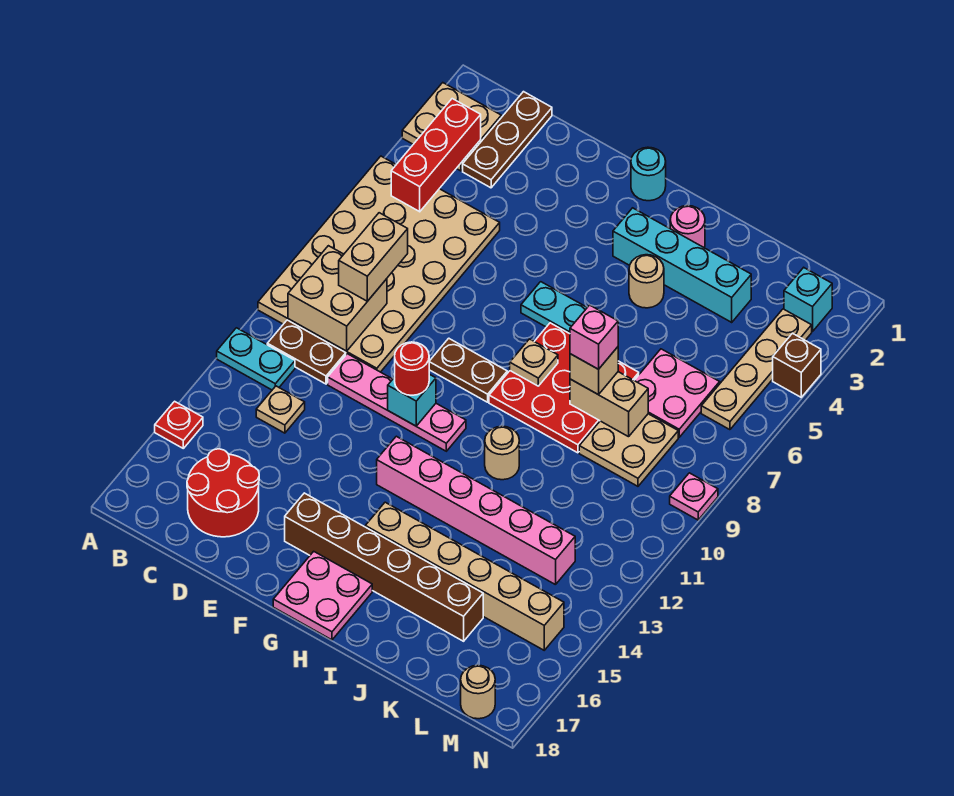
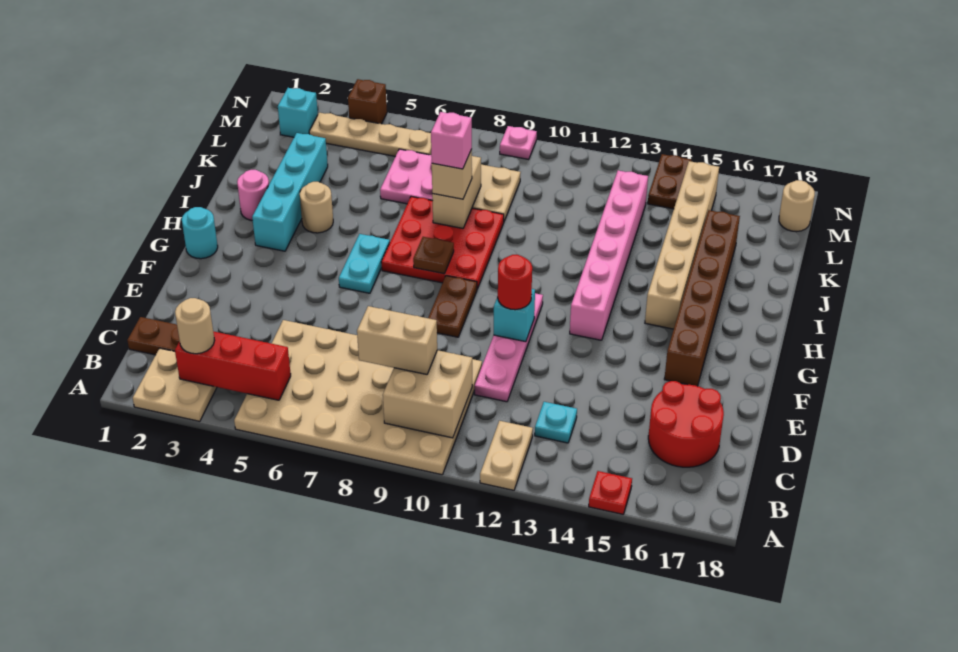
cyan plate A12:B12 level 1 -> tan plate A12:B12 level 1
brown plate B11:C11 level 1 -> brown plate M14:N14 level 1
tan plate C13 level 1 -> cyan plate C13 level 1
pink plate G17:H18 level 1 -> none
tan plate H8 level 2 -> brown plate H8 level 2
tan round brick I11 level 1 -> tan round brick B3 level 3

